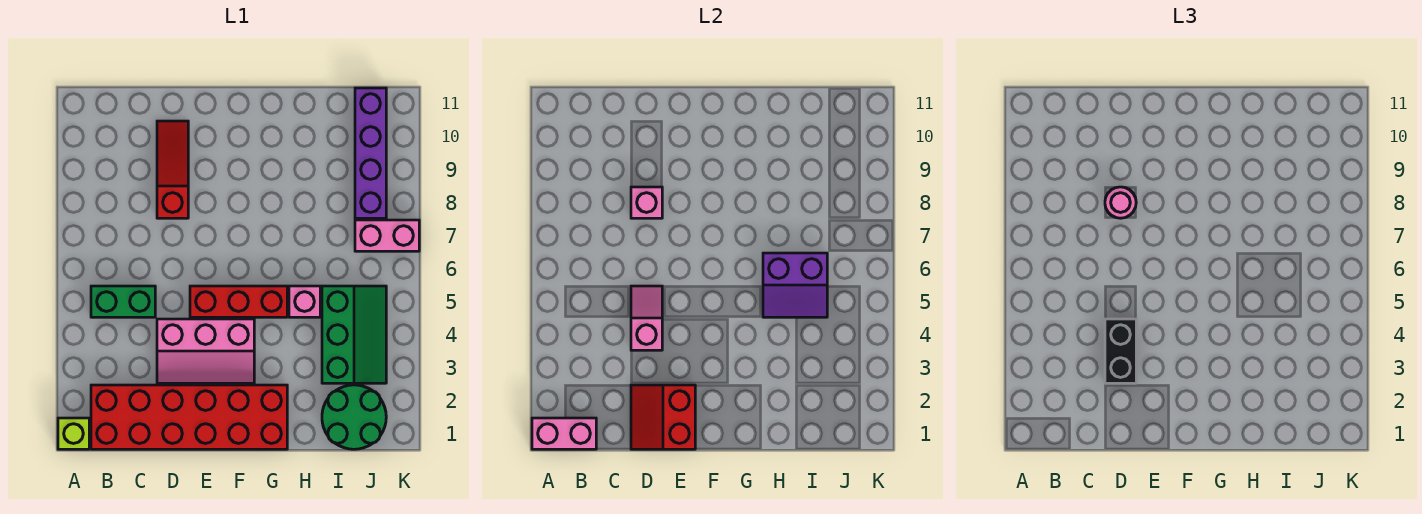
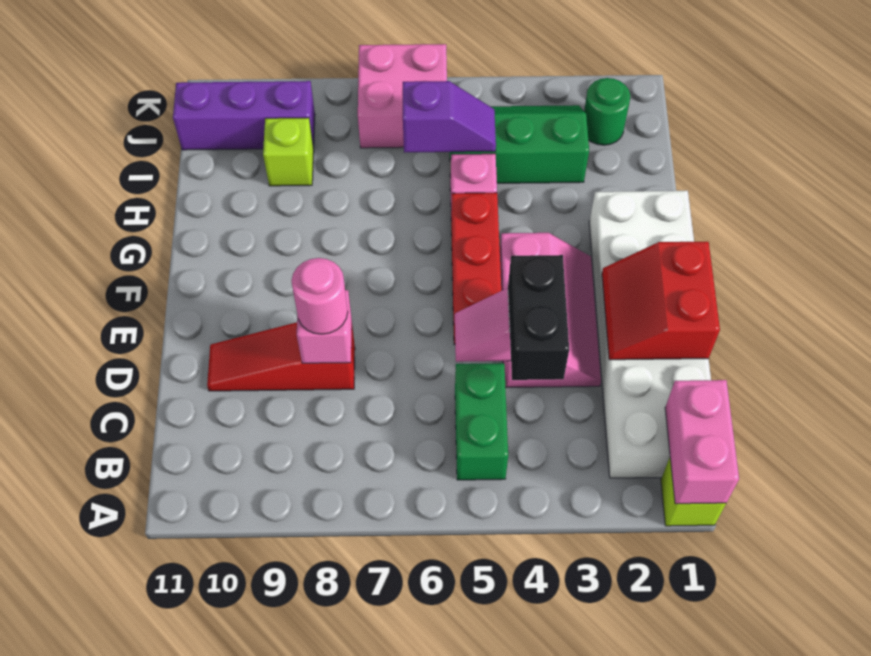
red brick B1:G2 level 1 -> white brick B1:G2 level 1
red slope D1:E2 level 2 top E -> red slope D1:E2 level 2 top 1
black brick D3:D4 level 3 -> black brick C4:D4 level 3
purple slope H5:I6 level 2 top 6 -> purple slope I5:I6 level 2 top 6
green round brick I1:J2 level 1 -> green round brick J2 level 1
none -> lime brick I9 level 1
pink brick J7:K7 level 1 -> pink brick J6:K7 level 1
purple brick J8:J11 level 1 -> purple brick J9:J11 level 1

